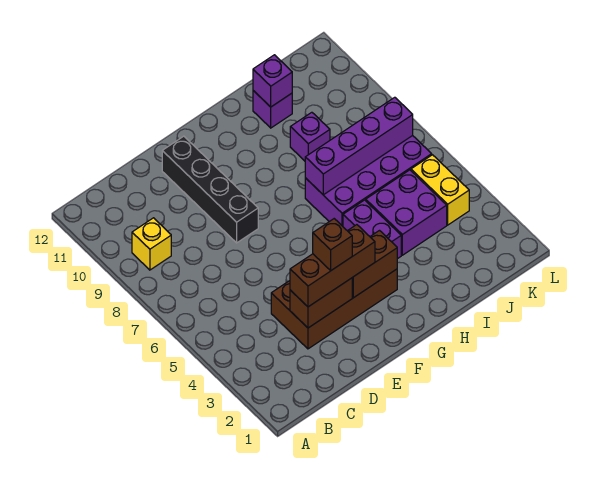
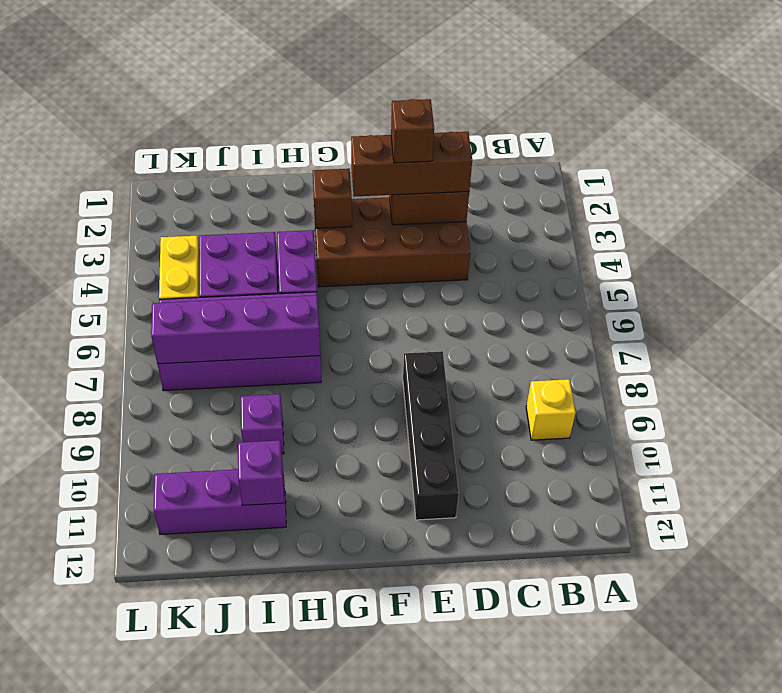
brown brick F3:G3 level 2 -> brown brick G3 level 2
purple brick I11 level 1 -> purple brick I11:K11 level 1

